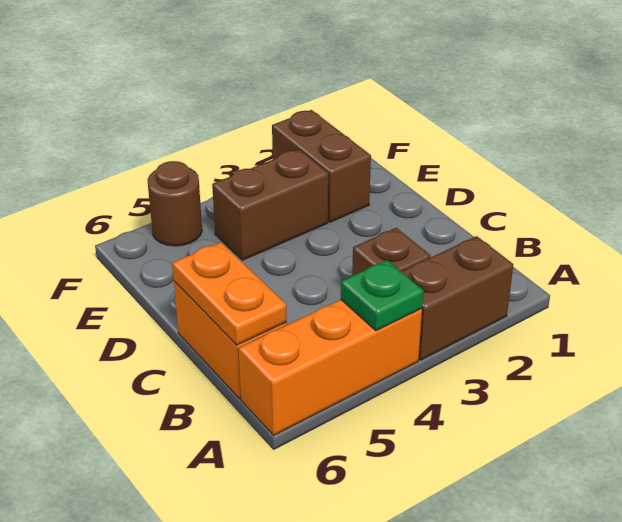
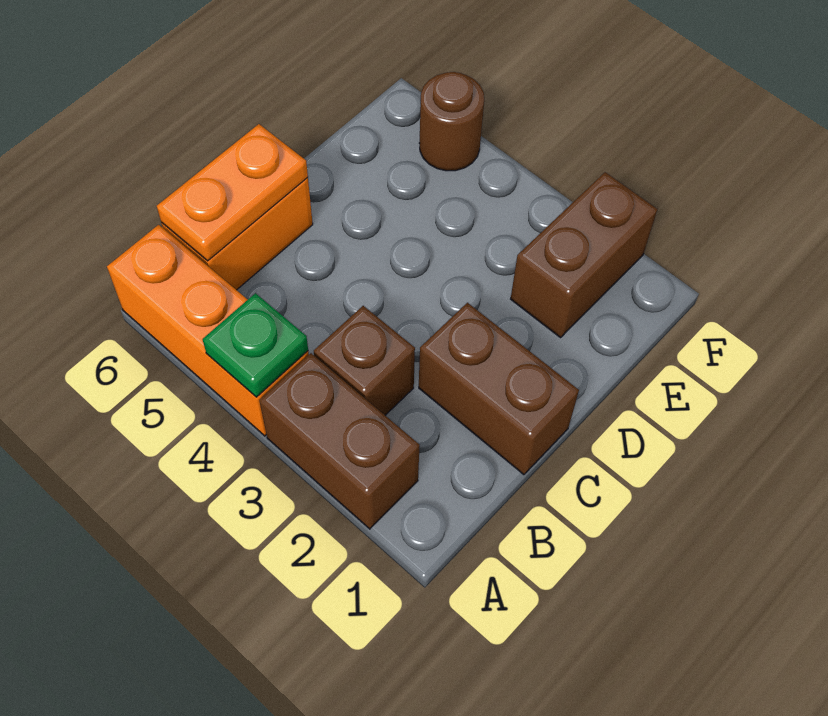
brown brick E3:E4 level 1 -> brown brick C1:C2 level 1

